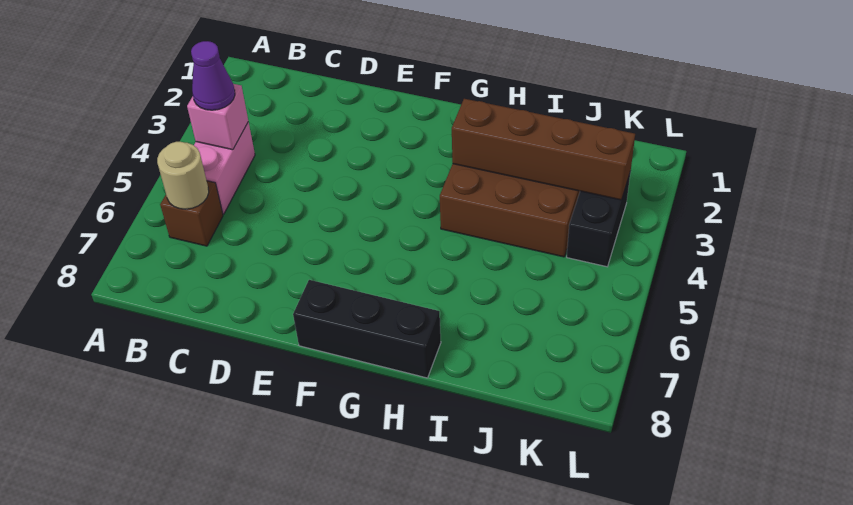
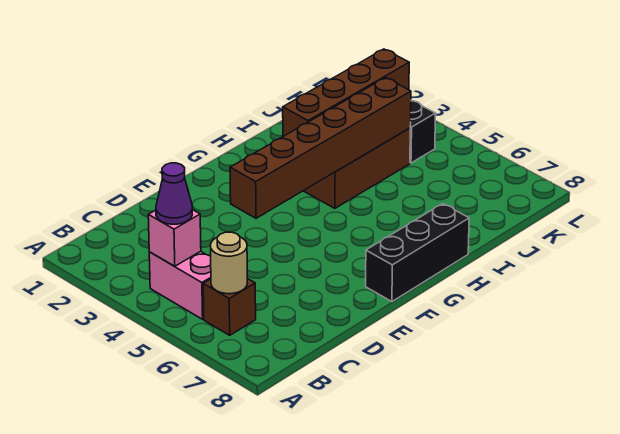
none -> brown brick E4:J4 level 2

